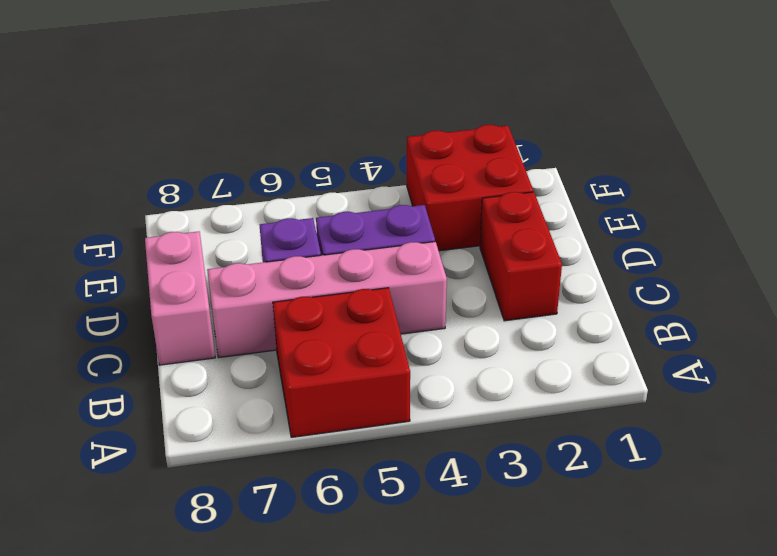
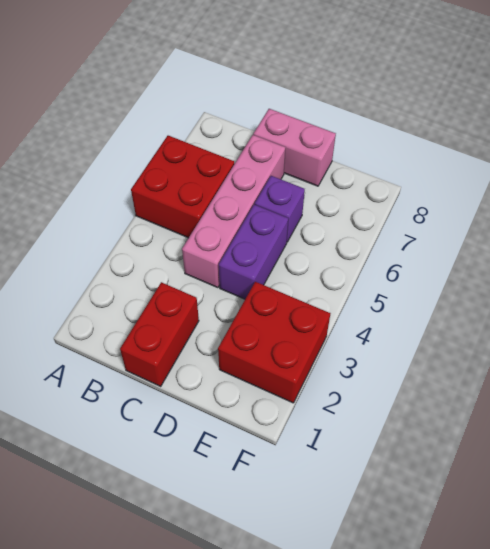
red brick C2:D2 level 1 -> red brick C1:C2 level 1

